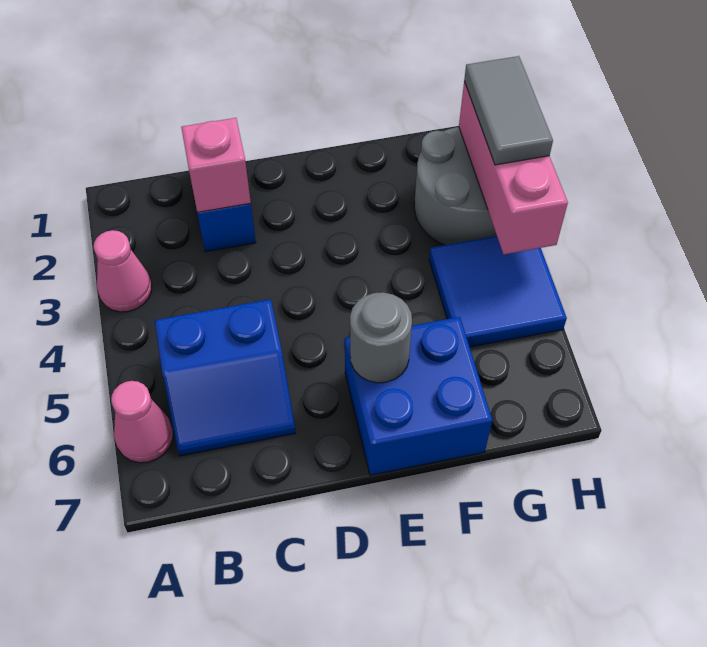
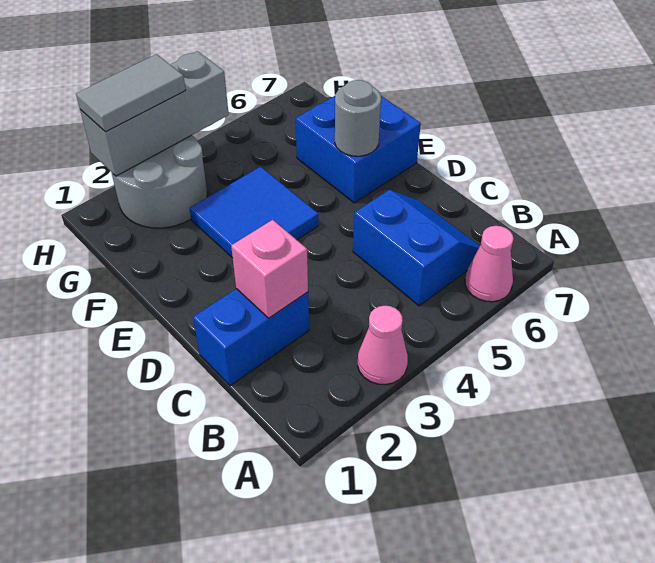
blue tile G4:H5 level 1 -> blue tile E3:F4 level 1
pink brick H2:H4 level 2 -> grey brick H2:H4 level 2

